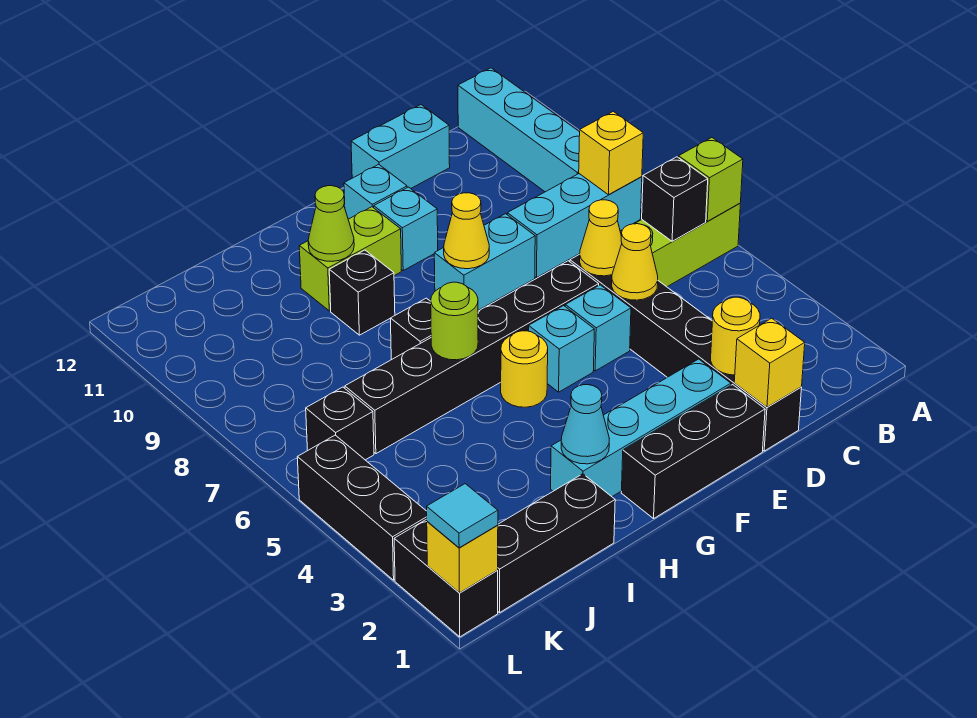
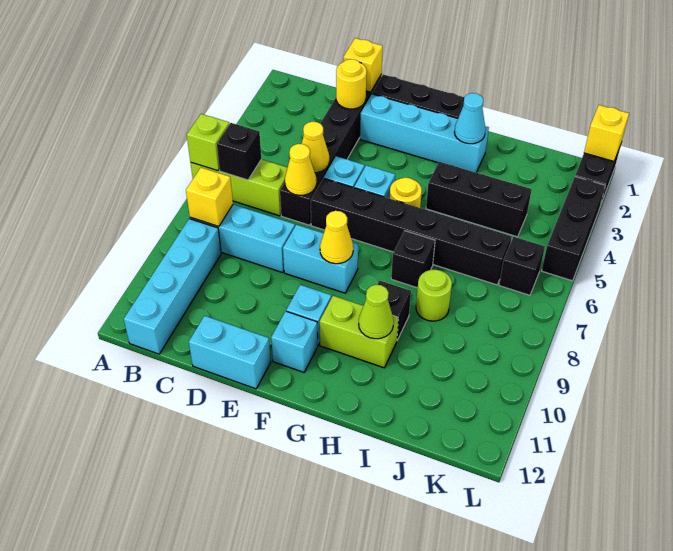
lime round brick H6 level 2 -> lime round brick I8 level 1
black brick I1:K1 level 1 -> black brick H4:J4 level 1
cyan tile L1 level 3 -> none

